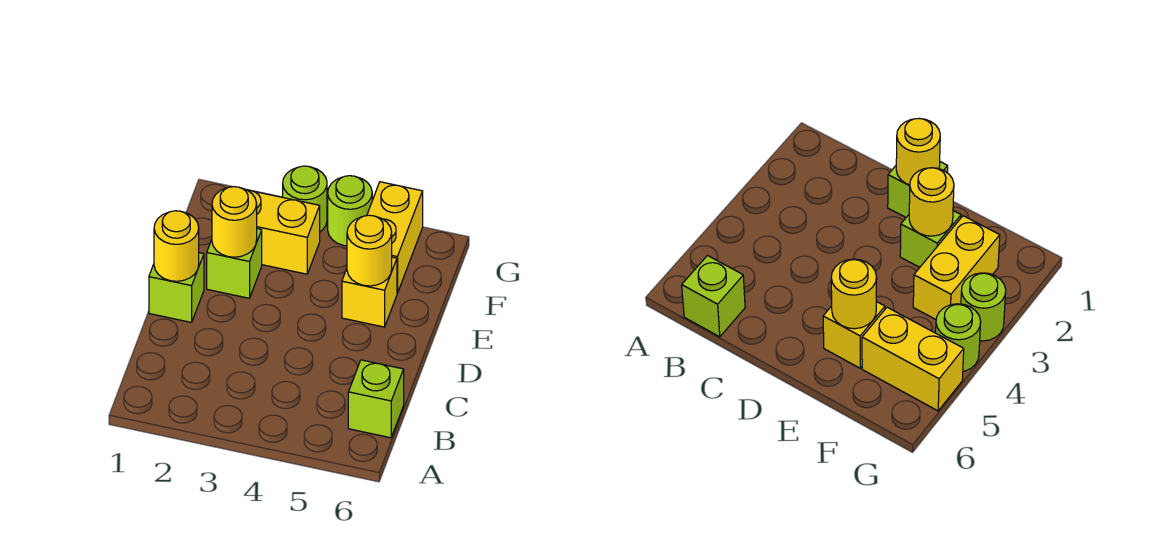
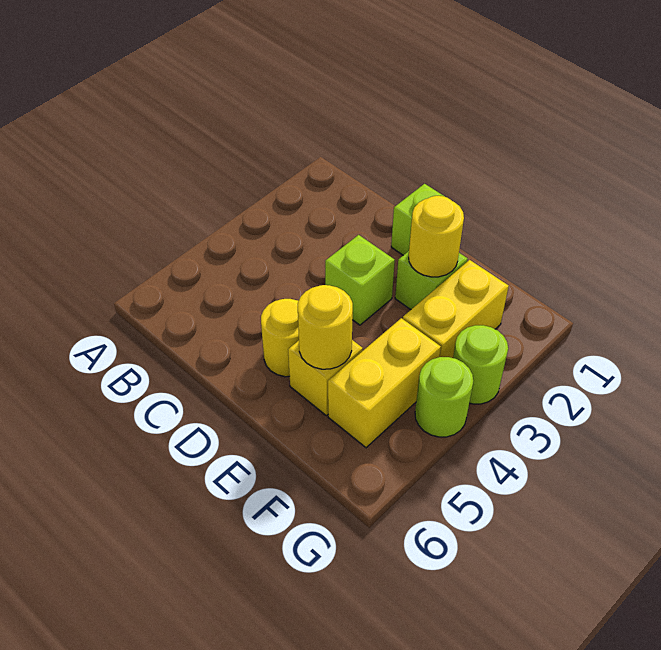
lime brick B6 level 1 -> lime brick D3 level 1
yellow round brick D1 level 2 -> yellow round brick D5 level 1
yellow brick F5:G5 level 1 -> yellow brick F4:F5 level 1

